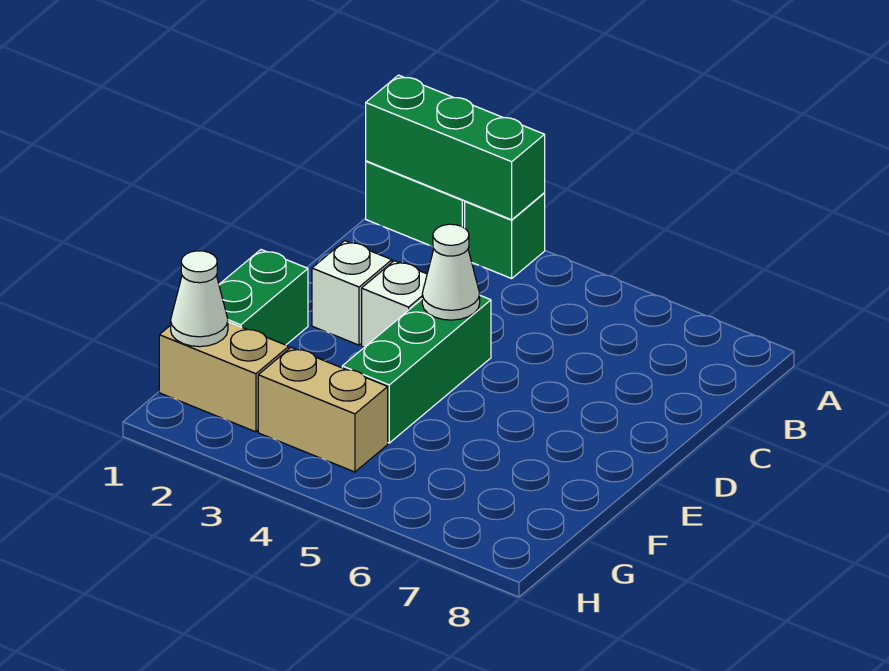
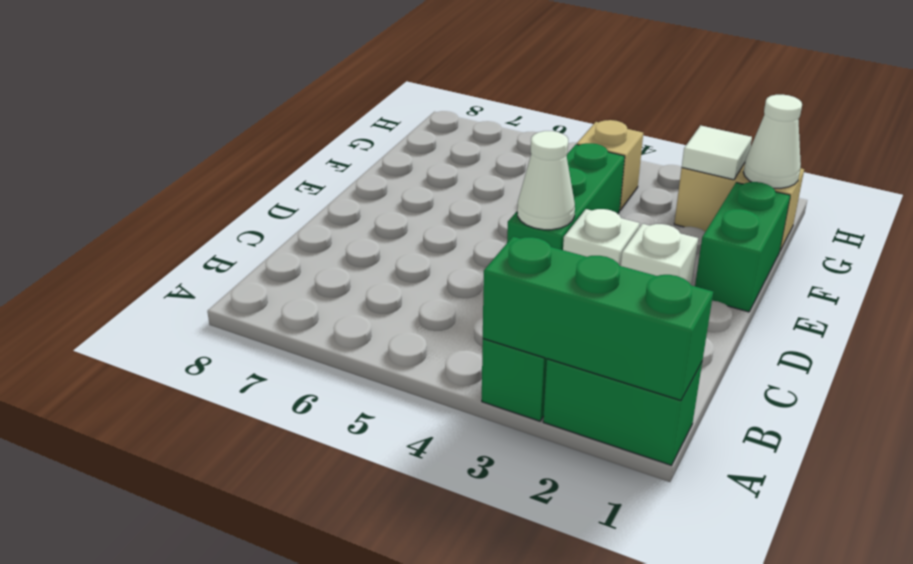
none -> white tile G2 level 2
tan brick G3:G4 level 1 -> tan brick G4 level 1

